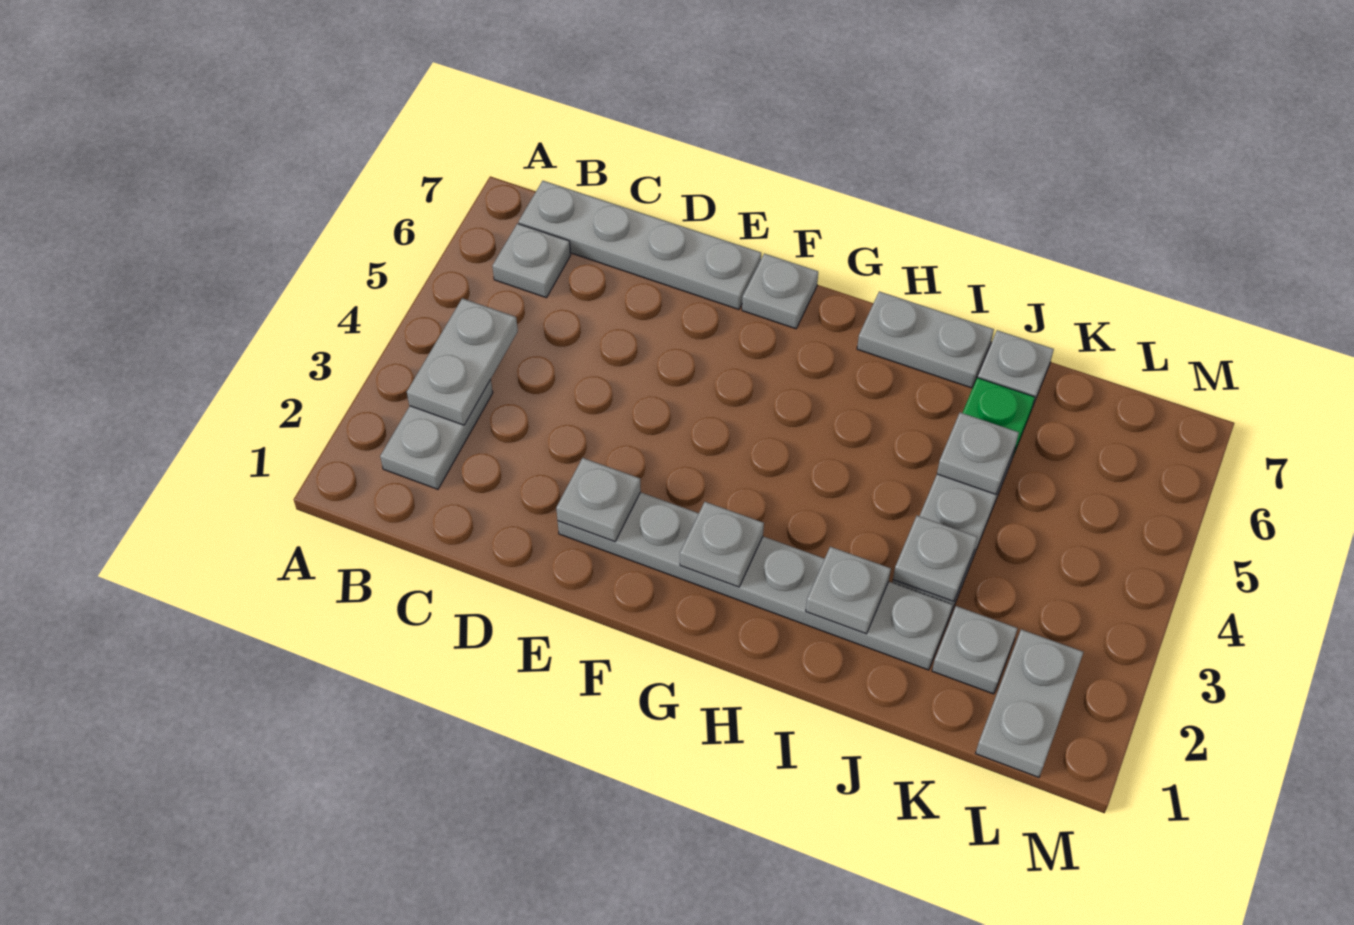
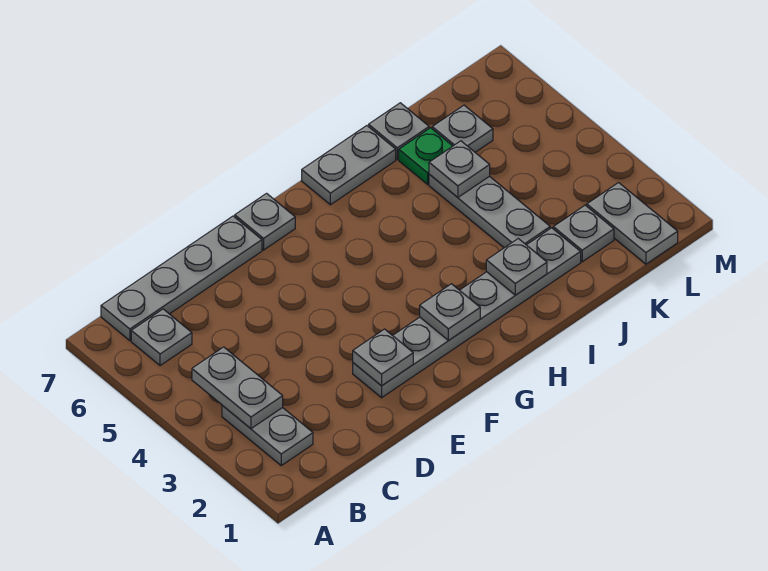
grey plate J3 level 2 -> grey plate K6 level 1

